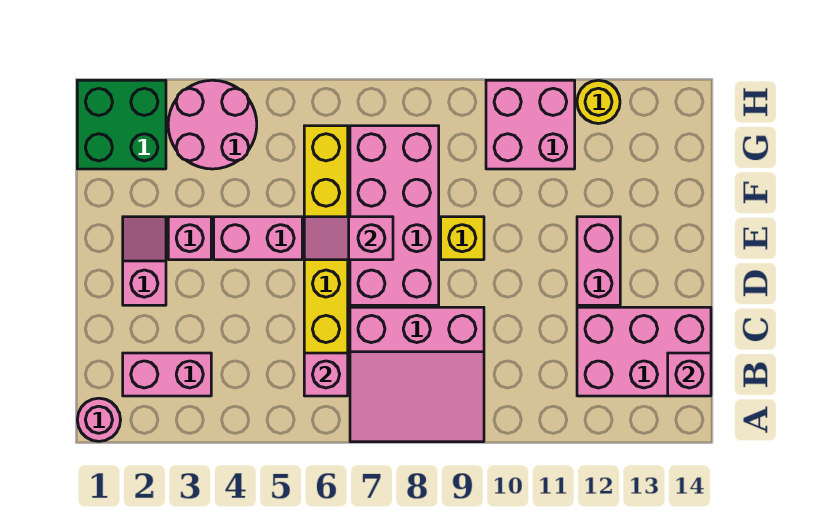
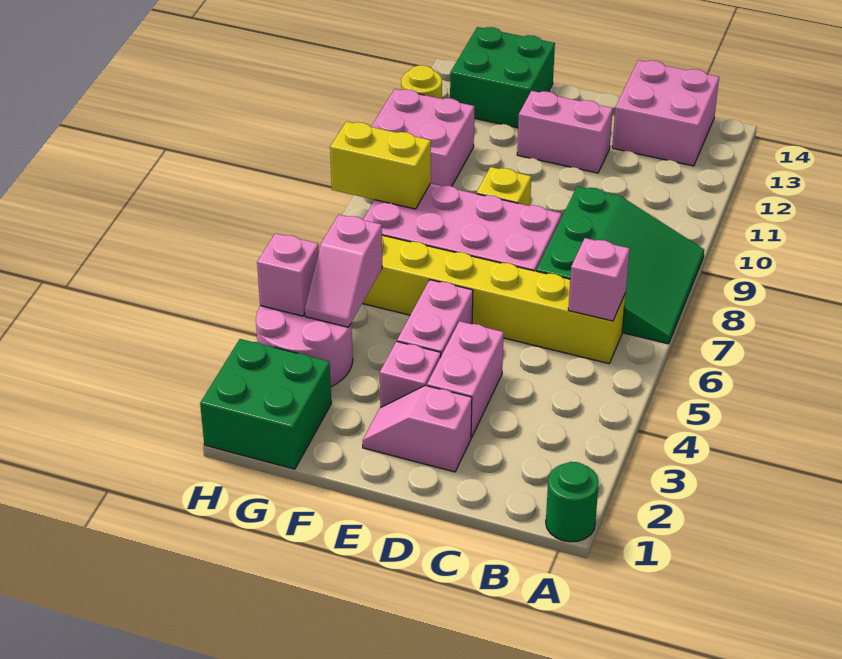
pink round brick A1 level 1 -> green round brick A1 level 1
pink slope A7:C9 level 1 top C -> green slope A7:C9 level 1 top C
pink brick B2:B3 level 1 -> pink brick D3:D4 level 1
pink brick B12:C14 level 1 -> pink brick B13:C14 level 1
pink brick B14 level 2 -> pink brick H4 level 2
pink slope E6:E7 level 2 top 7 -> pink slope G4:G5 level 2 top 5
none -> green brick F13:G14 level 1
none -> yellow brick G8:H8 level 2

